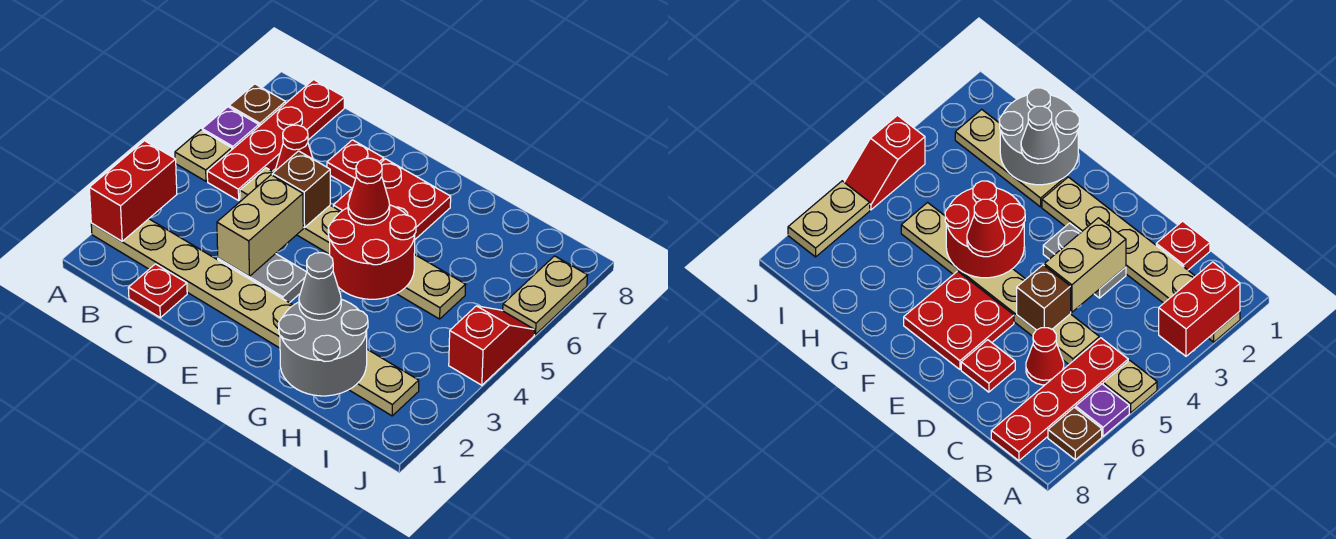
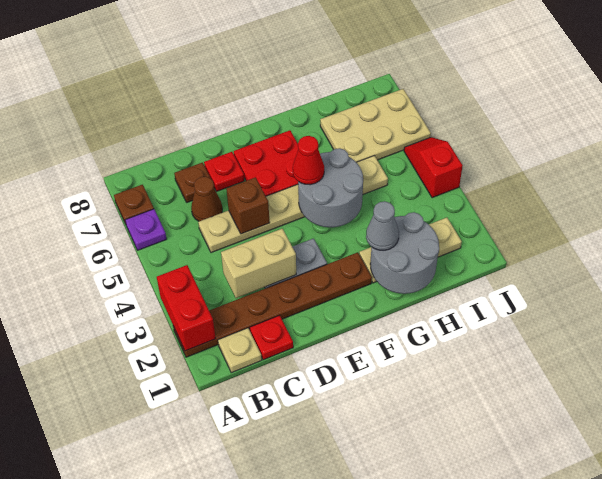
tan plate A2:F2 level 1 -> brown plate A2:F2 level 1
tan plate A5 level 1 -> tan plate B1 level 1
red plate B5:B8 level 1 -> none
red cone C6 level 1 -> brown cone C6 level 1
none -> brown plate C7 level 1
tan brick D3:D4 level 2 -> tan brick C3:D3 level 2
red round brick F4:G5 level 2 -> grey round brick F4:G5 level 2
tan plate J6:J7 level 1 -> tan plate H6:J7 level 1

